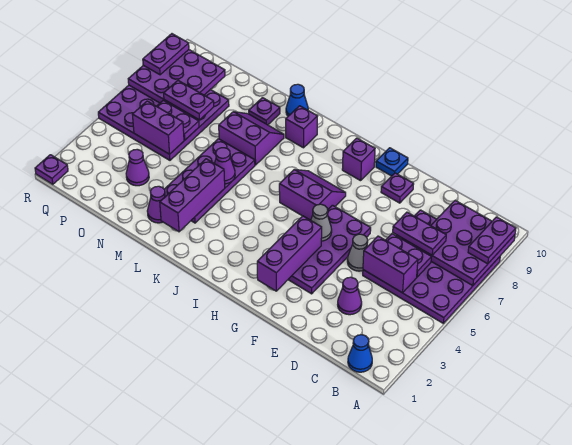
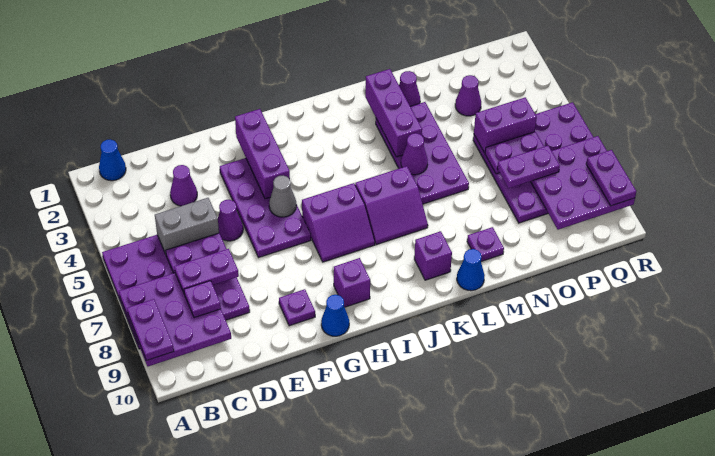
purple brick C5:D5 level 2 -> grey brick C5:D5 level 2
grey cone E5 level 1 -> purple cone E5 level 1
blue plate G10 level 1 -> blue cone G10 level 1
purple slope L7:M8 level 1 top 7 -> purple slope J6:K7 level 1 top 6
purple plate R1 level 1 -> purple plate C8 level 3

